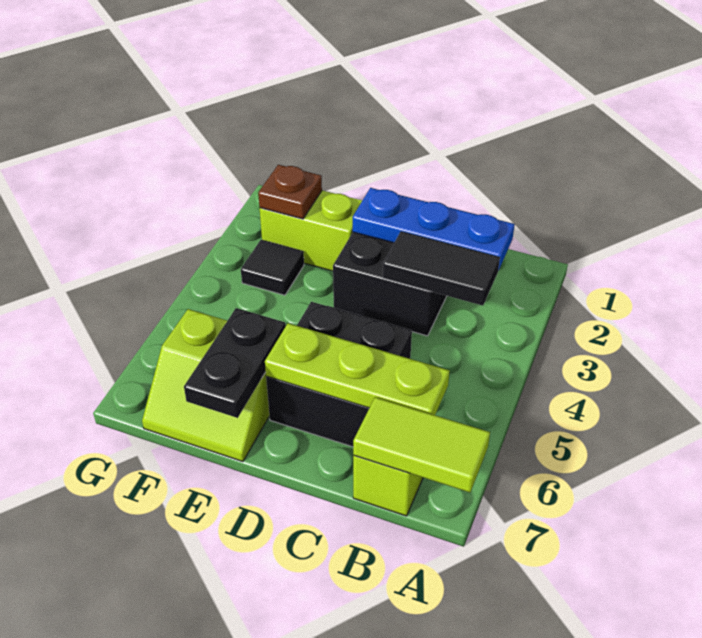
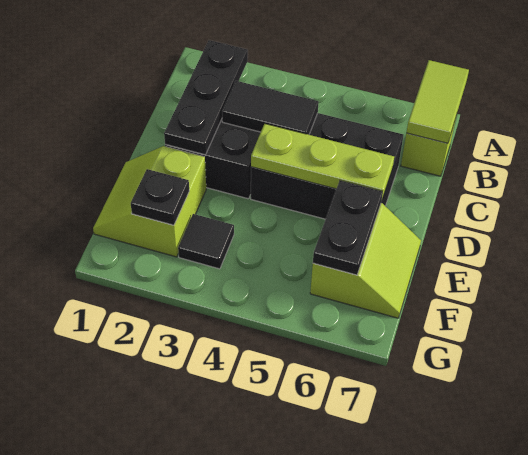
blue plate B2:D2 level 2 -> black plate B2:D2 level 2
black tile B3:C3 level 2 -> black tile C3:C4 level 2
lime plate B6:D6 level 2 -> lime plate D4:D6 level 2
black brick C5:D6 level 1 -> black brick C4:D6 level 1
black plate E6:E7 level 2 -> black plate E6:F6 level 2
brown plate F2 level 2 -> black plate F2 level 2

